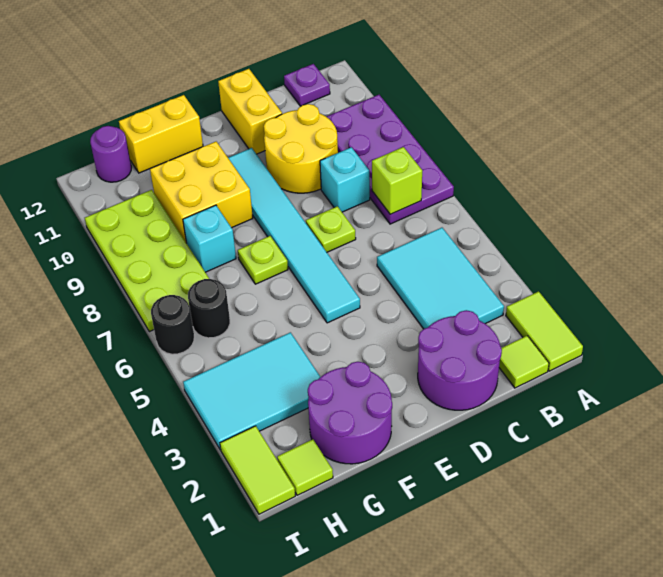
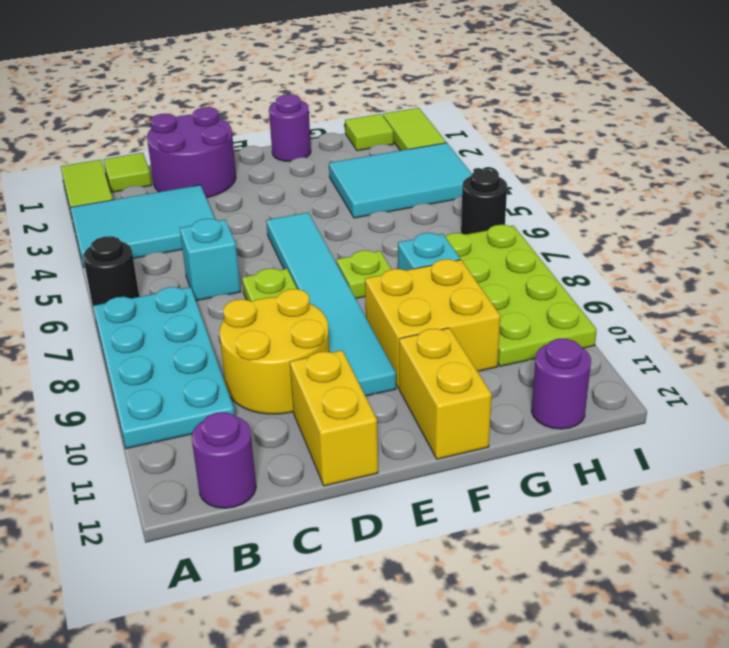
purple plate A7:B10 level 1 -> cyan plate A7:B10 level 1
cyan tile B3:C5 level 1 -> cyan tile A3:C4 level 1
lime brick B7 level 2 -> none
purple plate B12 level 1 -> purple round brick B12 level 1
cyan brick C8 level 1 -> cyan brick C6 level 1
purple round brick F1:G2 level 1 -> purple round brick F1 level 1
yellow brick F12:G12 level 1 -> yellow brick F11:F12 level 1
black round brick H6 level 1 -> black round brick A6 level 1

